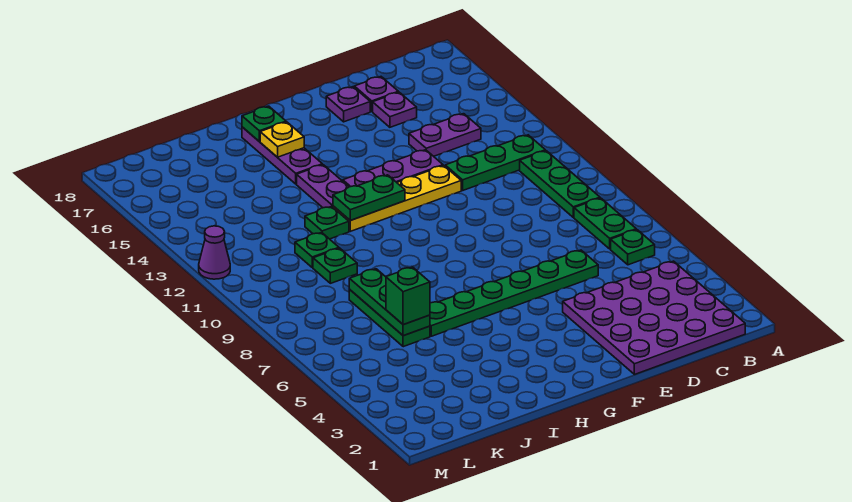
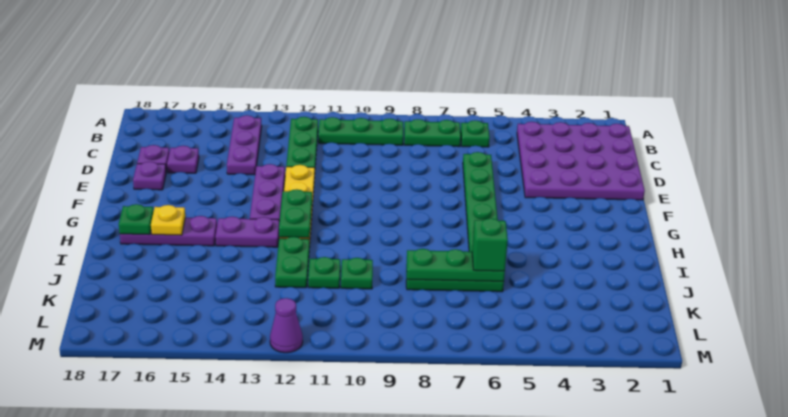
purple plate C14:D14 level 1 -> purple plate B14:D14 level 1
green plate I12 level 1 -> green plate I12:J12 level 1

